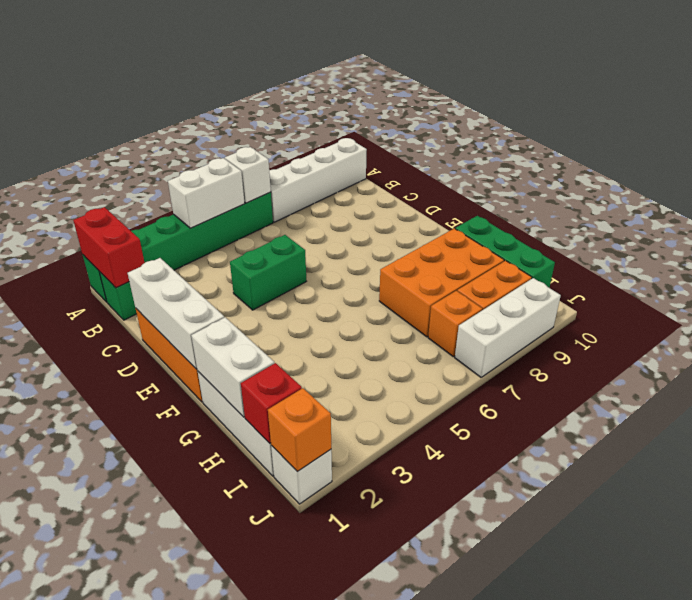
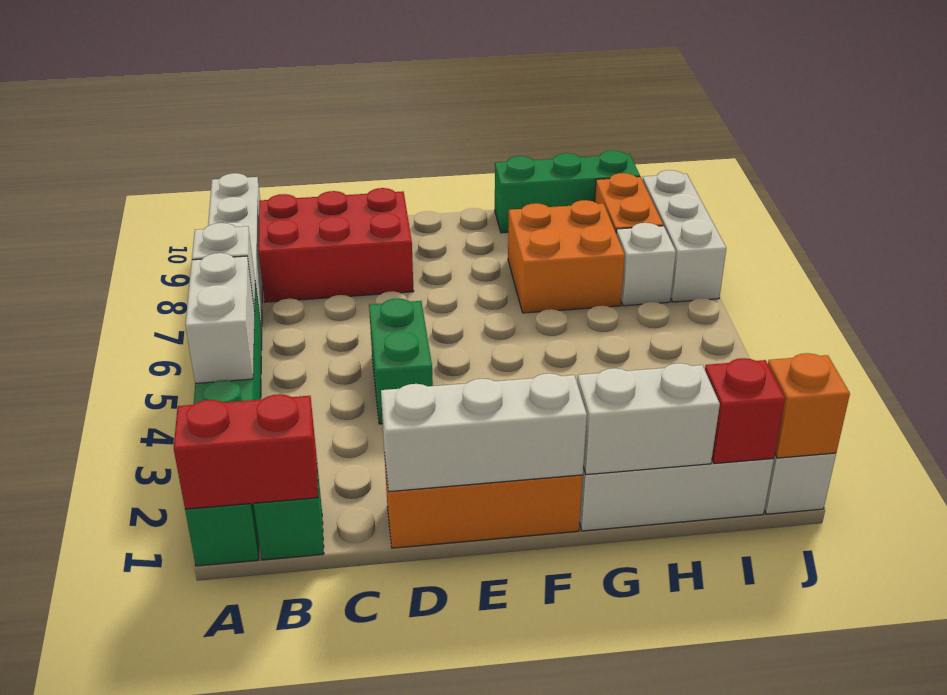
none -> red brick B8:D9 level 1
orange brick G7:H9 level 1 -> orange brick G7:H8 level 1
orange brick I7 level 1 -> white brick I7 level 1

